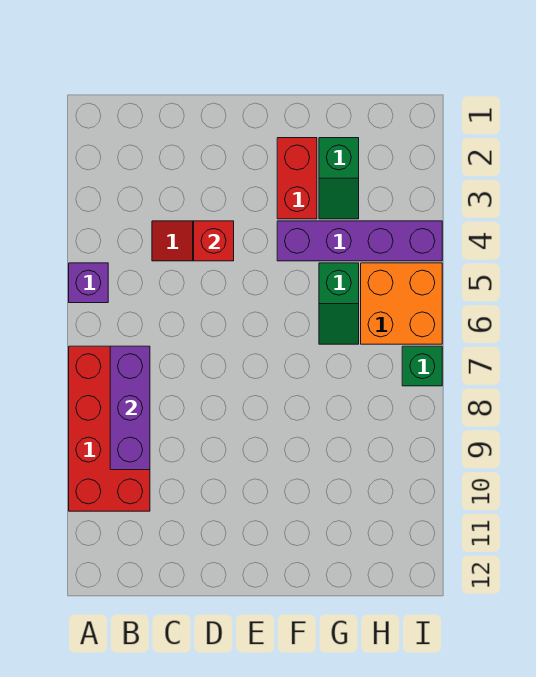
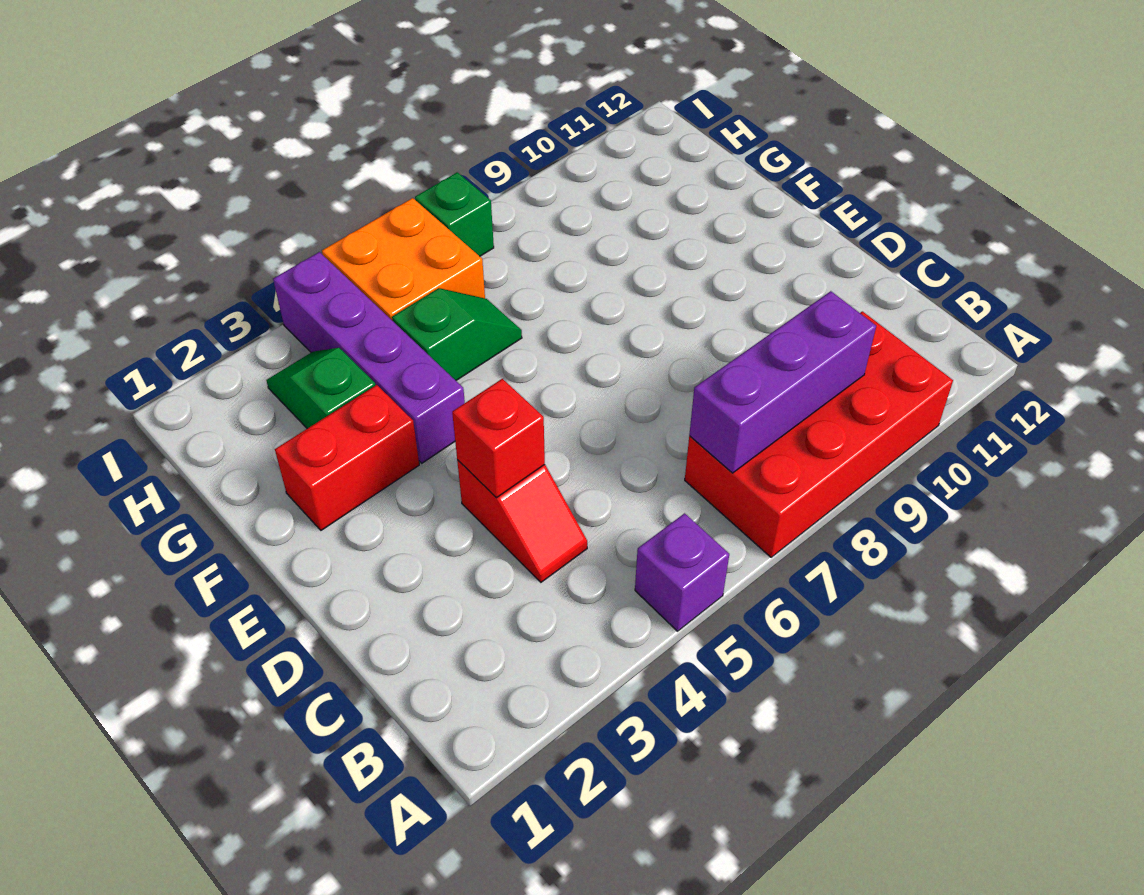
green slope G2:G3 level 1 top 2 -> green slope G3:H3 level 1 top G

